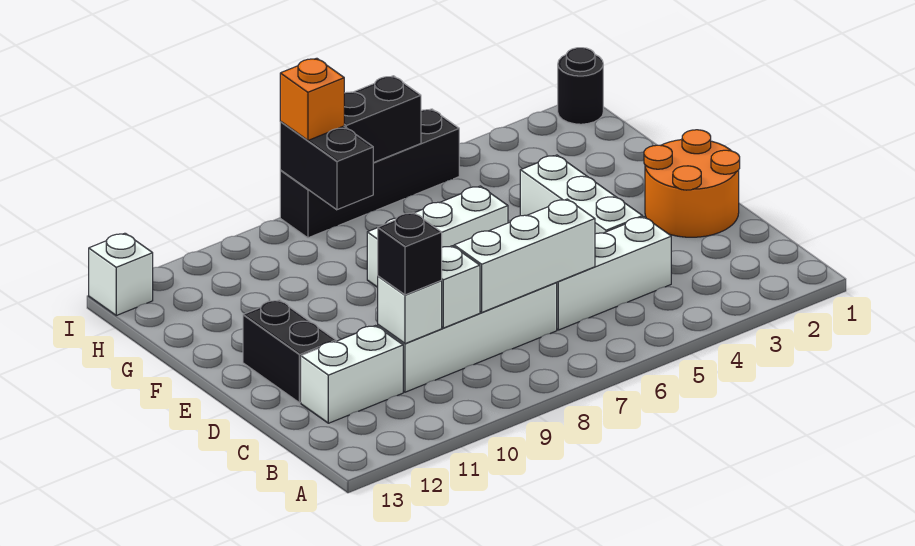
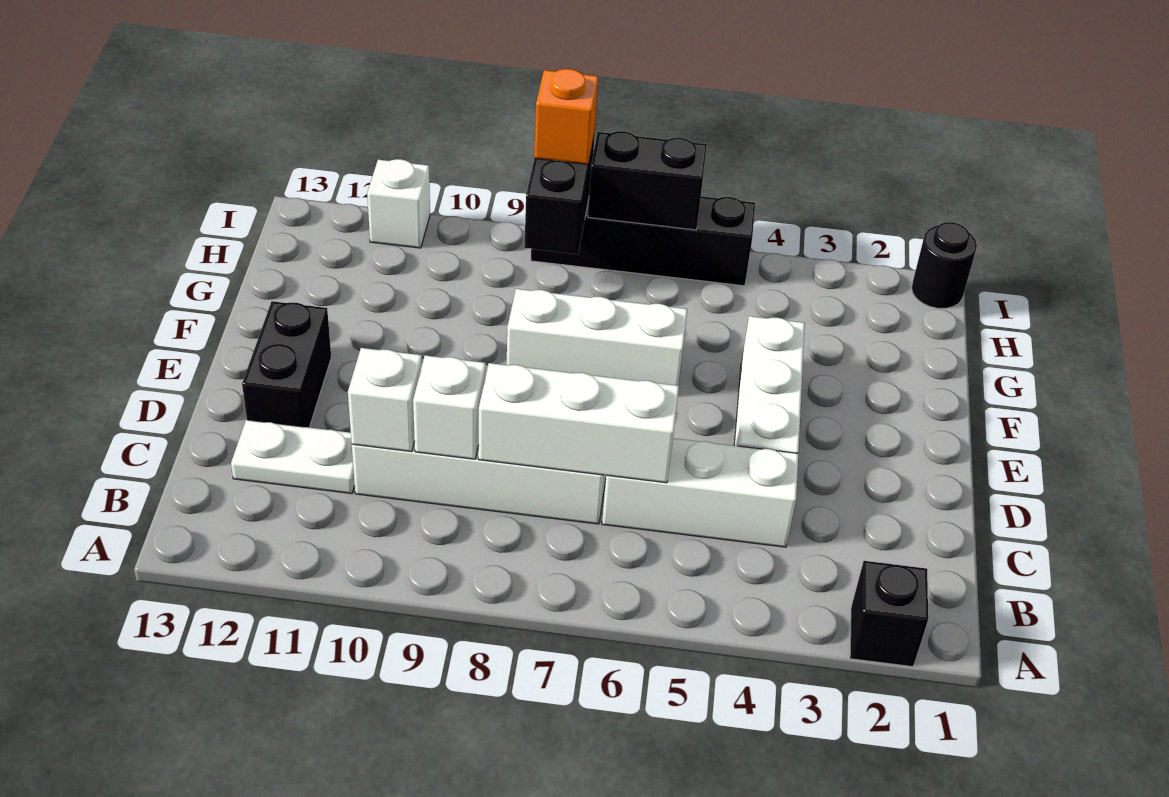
black brick C10 level 3 -> black brick A2 level 1
white brick C11:C12 level 1 -> white plate C11:C12 level 1
orange round brick D1:E2 level 1 -> none
white brick I13 level 1 -> white brick I11 level 1

